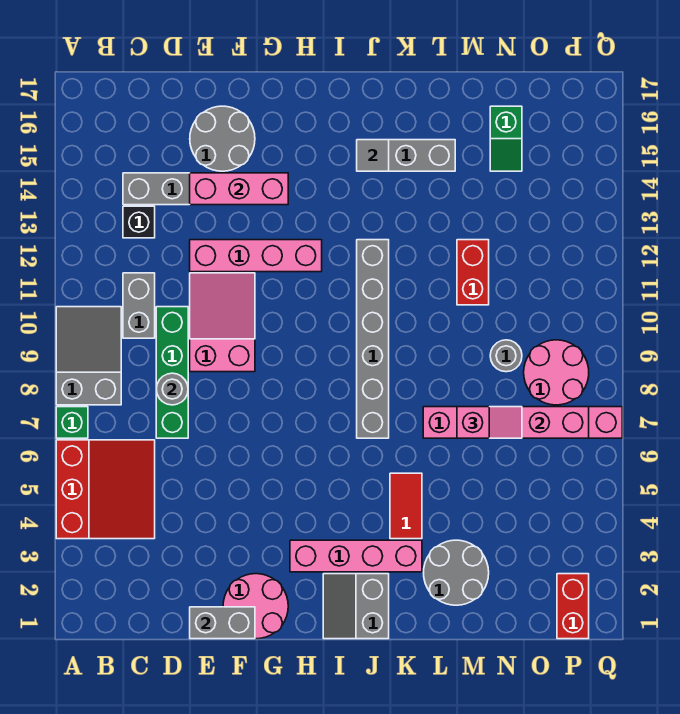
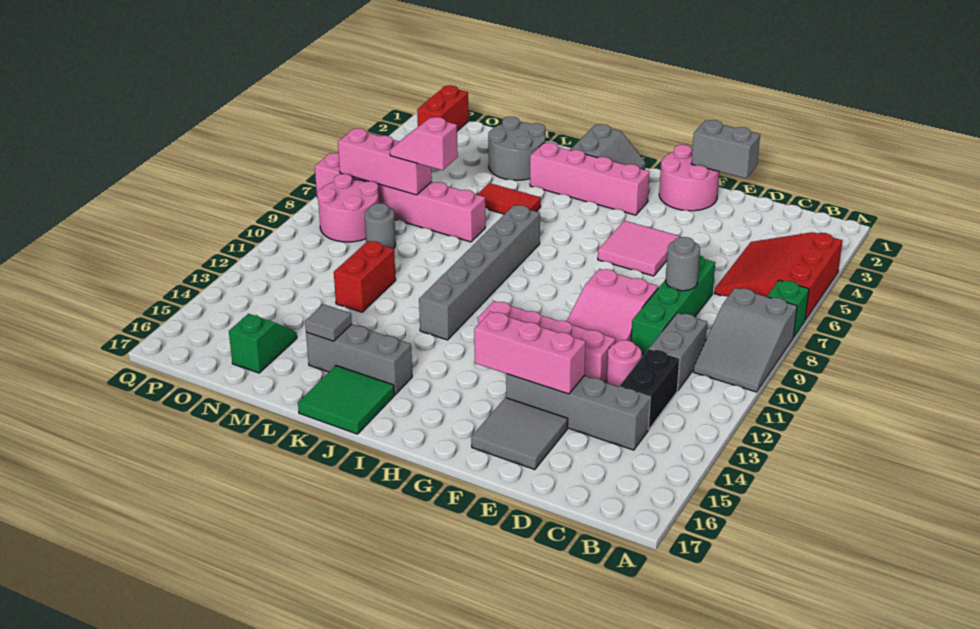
black brick C13 level 1 -> black brick C12:C13 level 1
none -> pink round brick D12 level 1
grey round brick E15:F16 level 1 -> grey tile E15:F16 level 1
none -> pink tile F5:G6 level 1
grey tile J15 level 2 -> grey tile L15 level 2
none -> green tile J16:K17 level 1
red tile K4:K5 level 1 -> red tile K5:L5 level 1

